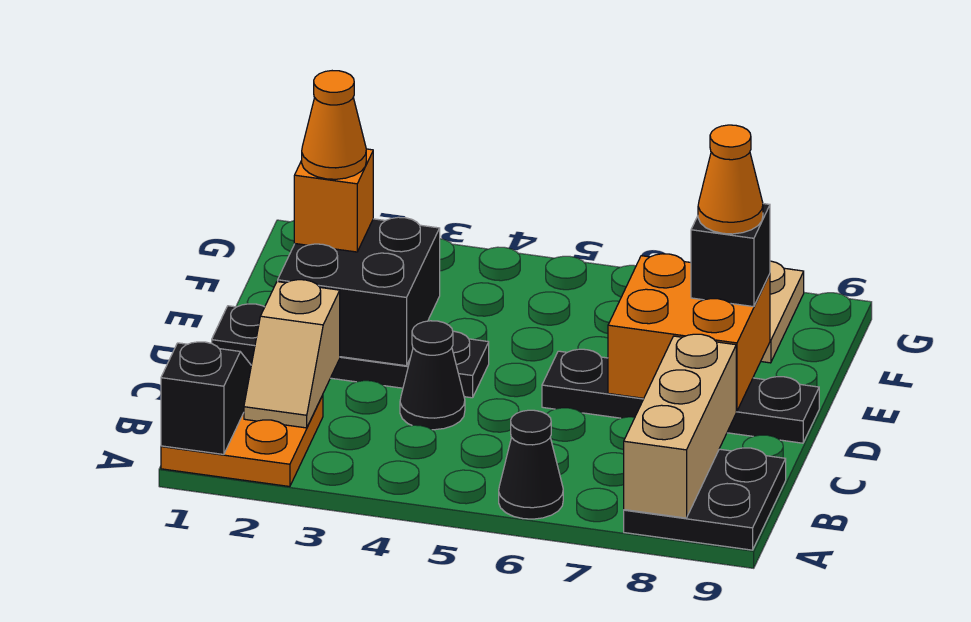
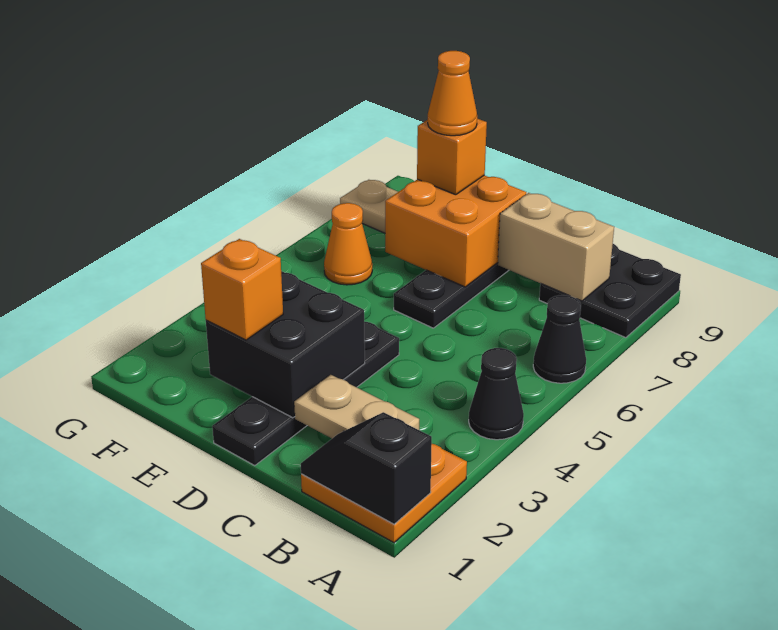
tan brick A8:C8 level 2 -> tan brick B8:C8 level 2
tan slope B2:C2 level 2 top C -> tan plate B2:C2 level 2
black cone C4 level 1 -> black cone A4 level 1
orange cone E2 level 4 -> orange cone F6 level 1
black brick E8 level 3 -> orange brick E8 level 3

